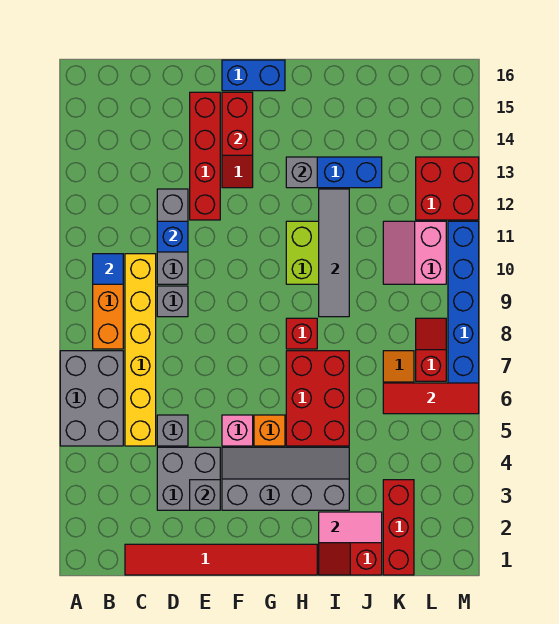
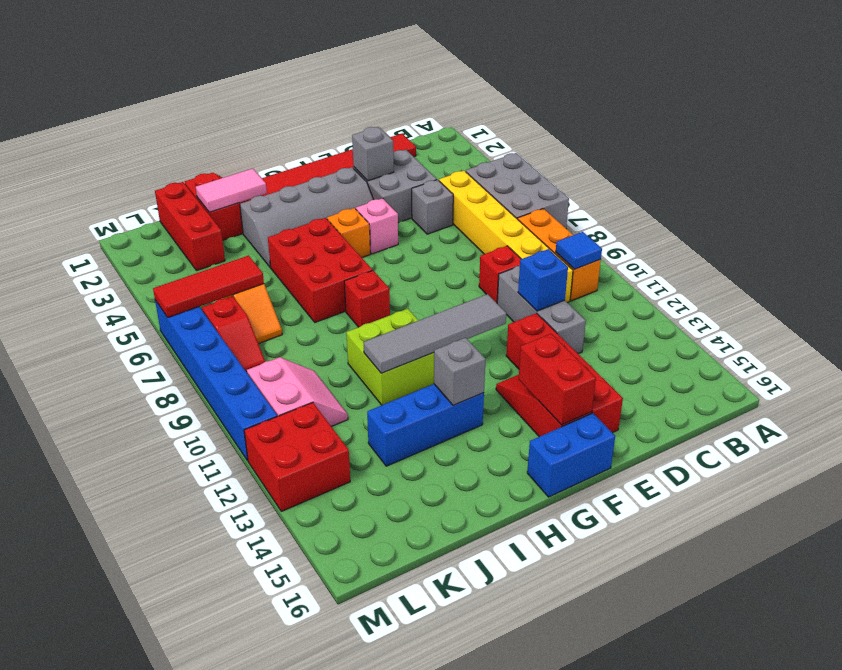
grey brick D9 level 1 -> red brick D9 level 1
grey tile I9:I12 level 2 -> grey tile F11:I11 level 2

